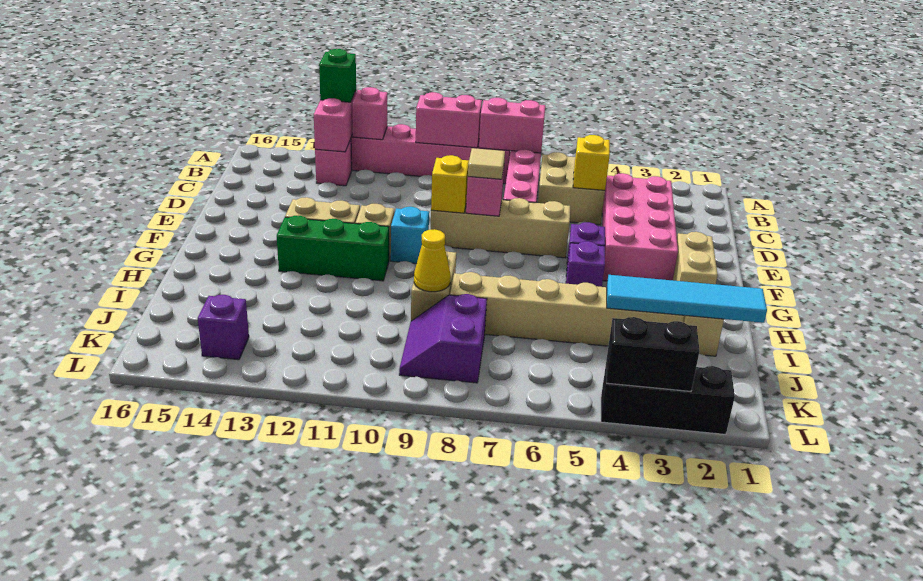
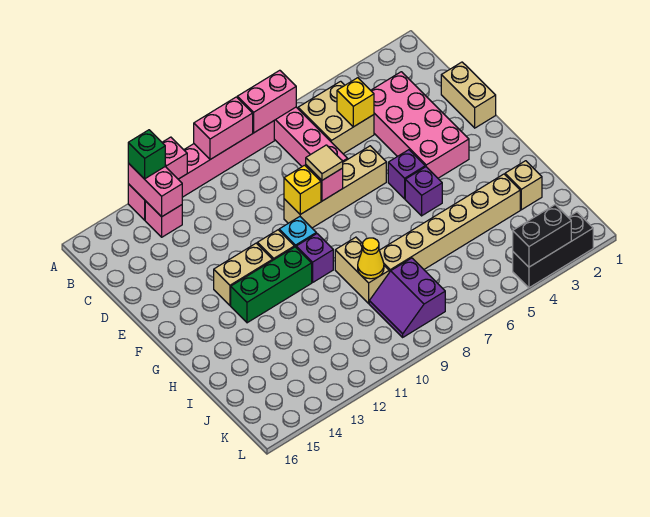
tan brick F2:G2 level 1 -> tan brick D1:E1 level 1
cyan tile I1:I4 level 2 -> none
purple brick K14 level 1 -> purple brick G10 level 1

